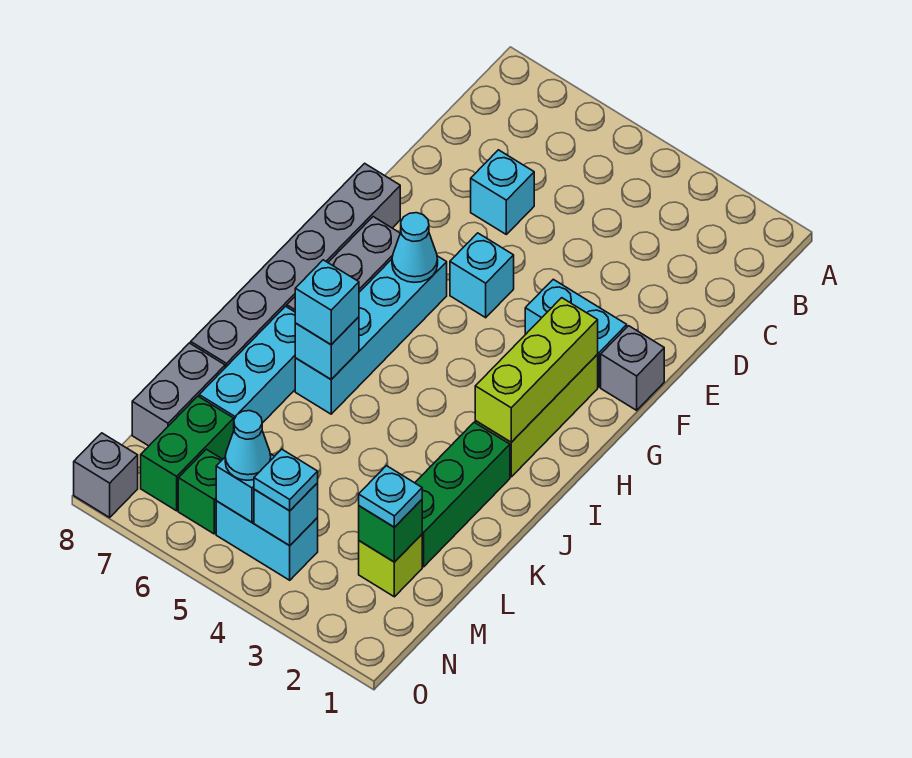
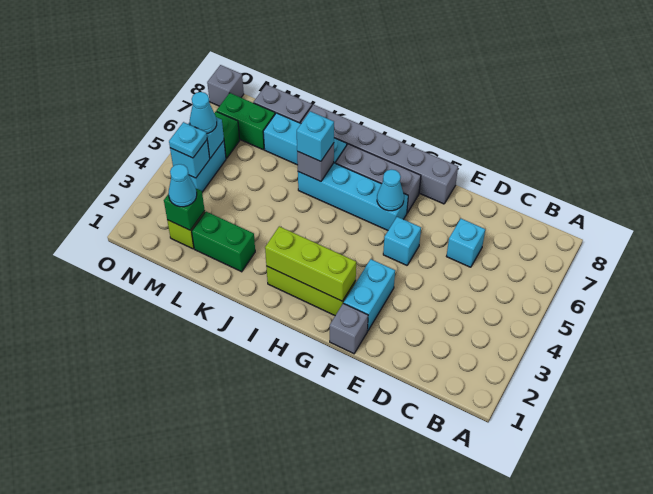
green brick J2:L2 level 1 -> green brick K2:L2 level 1
cyan brick J6 level 2 -> grey brick J6 level 2
cyan plate M2 level 3 -> cyan cone M2 level 3

